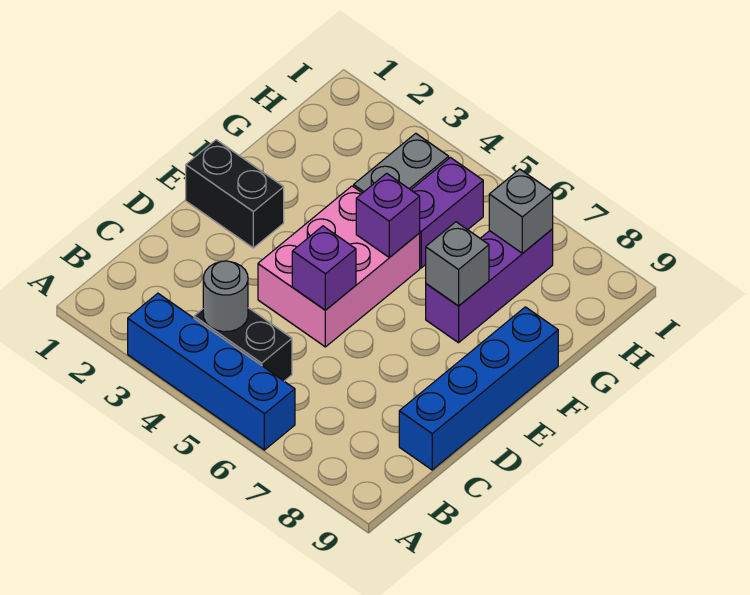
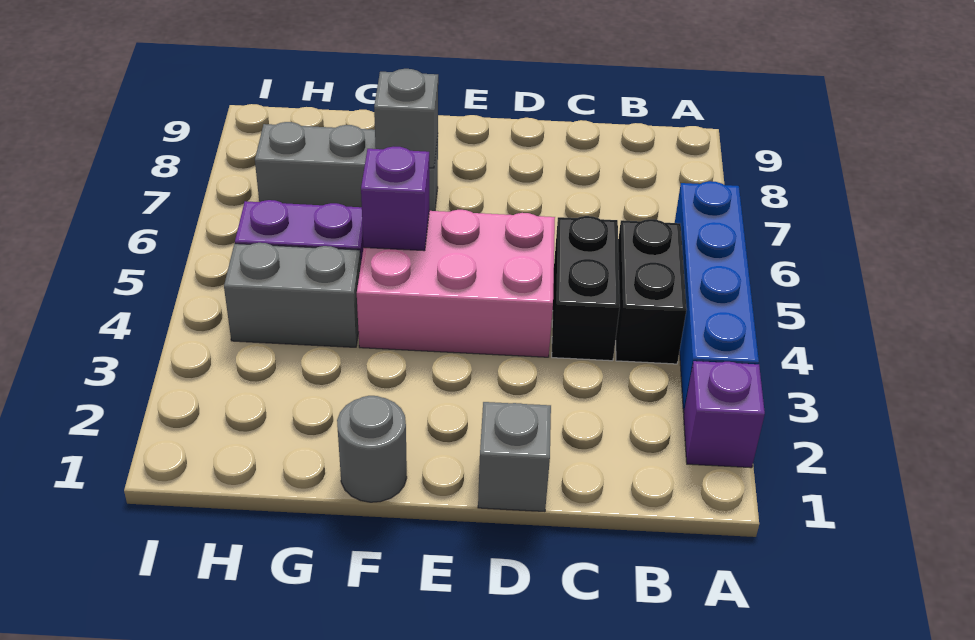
grey round brick B4 level 2 -> grey round brick F1 level 1
blue brick C9:F9 level 1 -> none
purple brick D5 level 2 -> purple brick A2 level 1
black brick E1:E2 level 1 -> black brick C4:C5 level 1
purple brick F7:H7 level 1 -> grey brick F7:H7 level 1
grey brick H7 level 2 -> grey brick D1 level 1

